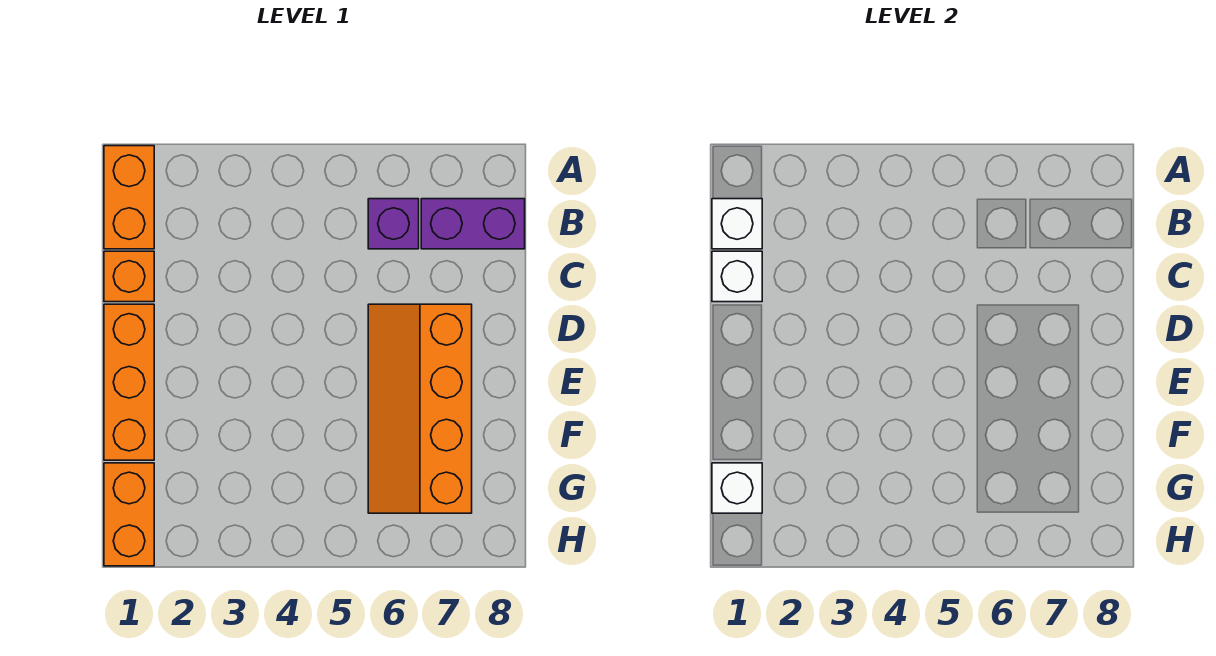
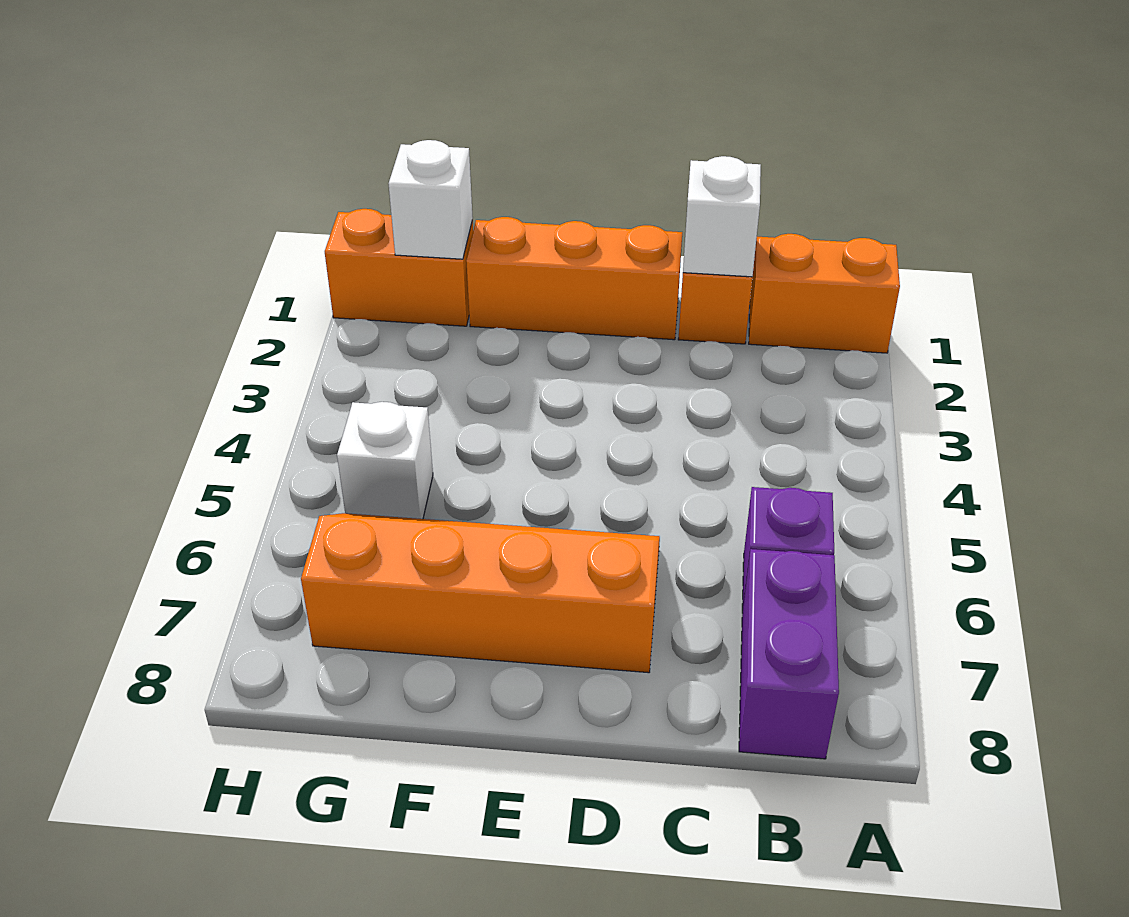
white brick B1 level 2 -> white brick G5 level 1

